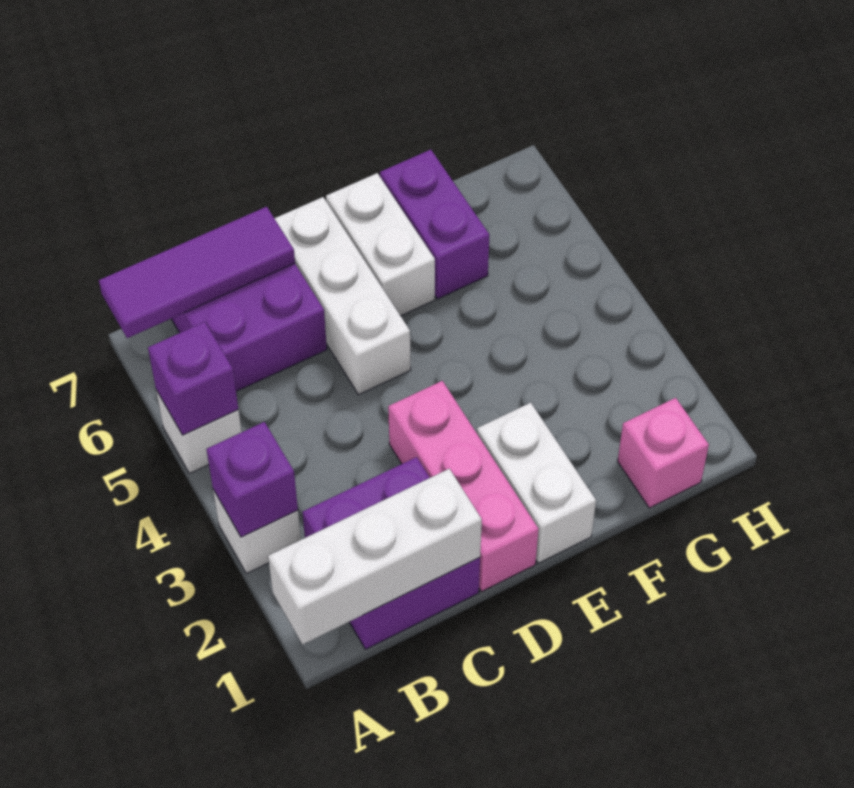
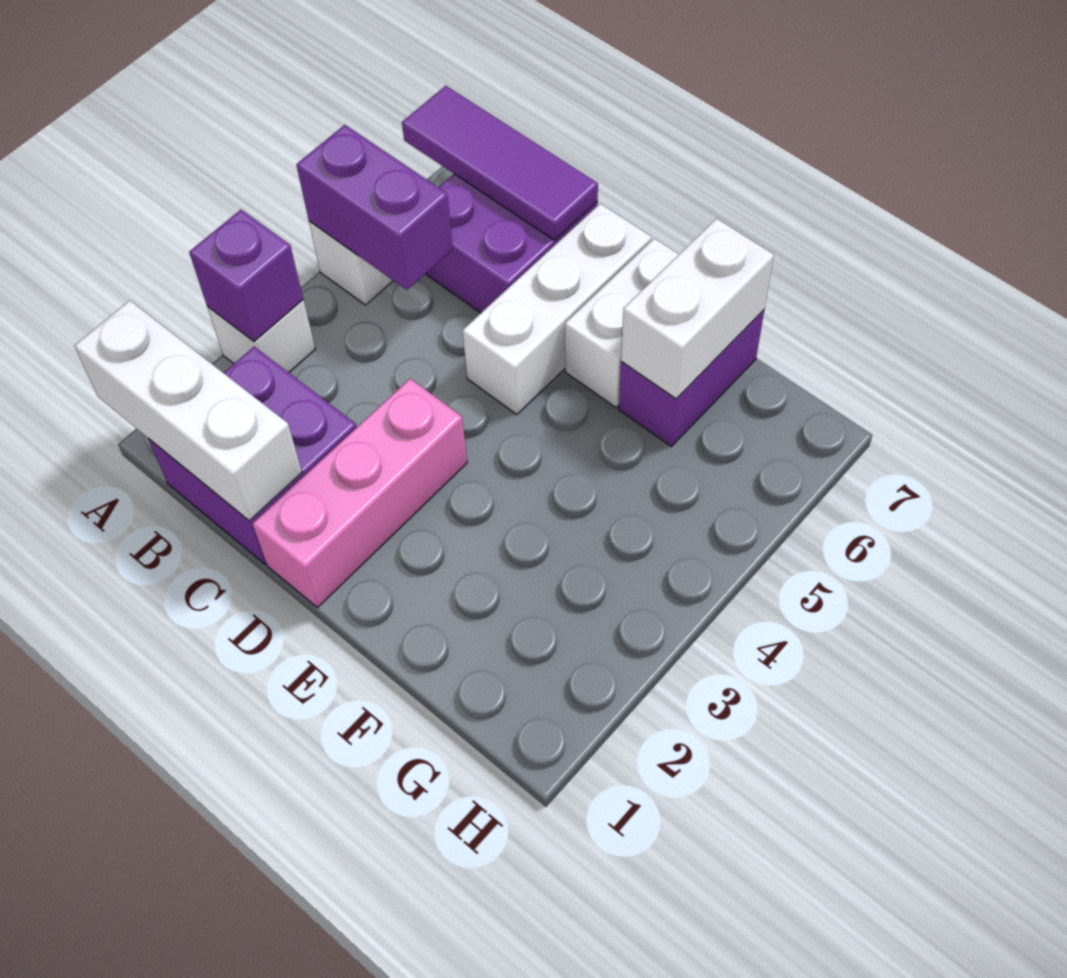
purple brick A5 level 2 -> purple brick A5:B5 level 2
white brick E1:E2 level 1 -> white brick F6:F7 level 2
pink brick G1 level 1 -> none

